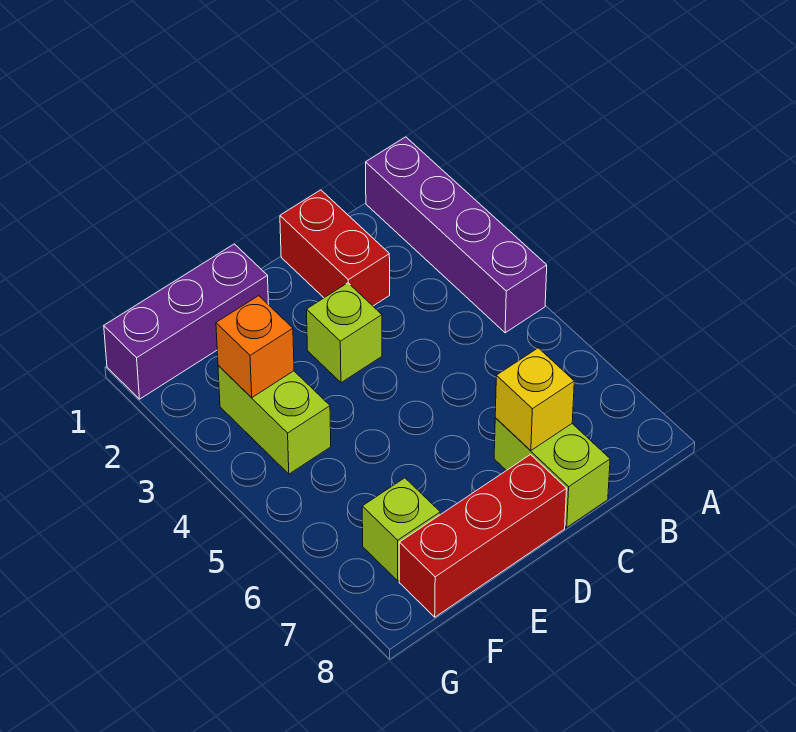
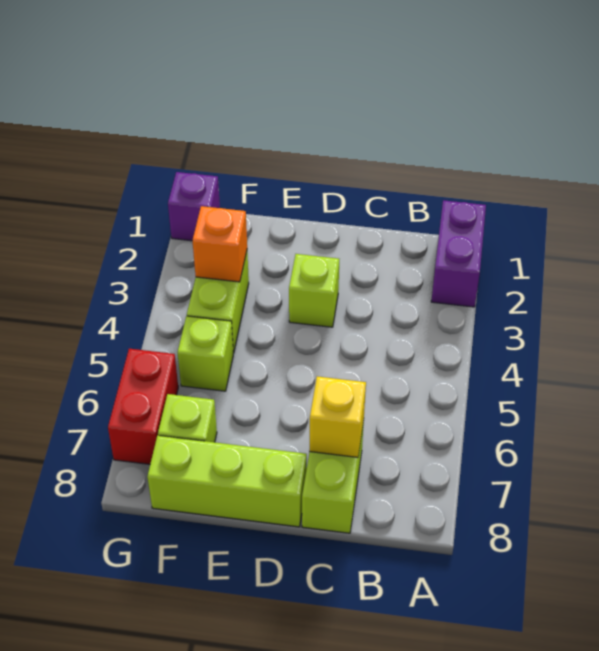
purple brick A1:A4 level 1 -> purple brick A1:A2 level 1
red brick C1:C2 level 1 -> red brick G6:G7 level 1
red brick D8:F8 level 1 -> lime brick D8:F8 level 1
purple brick E1:G1 level 1 -> purple brick G1 level 1
none -> lime brick F5 level 1

